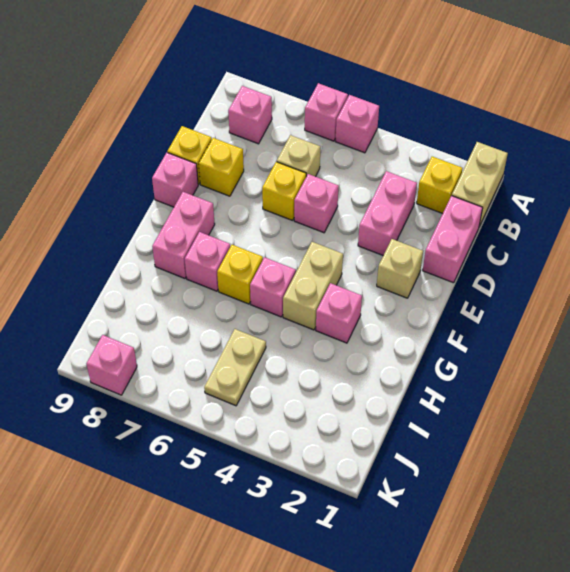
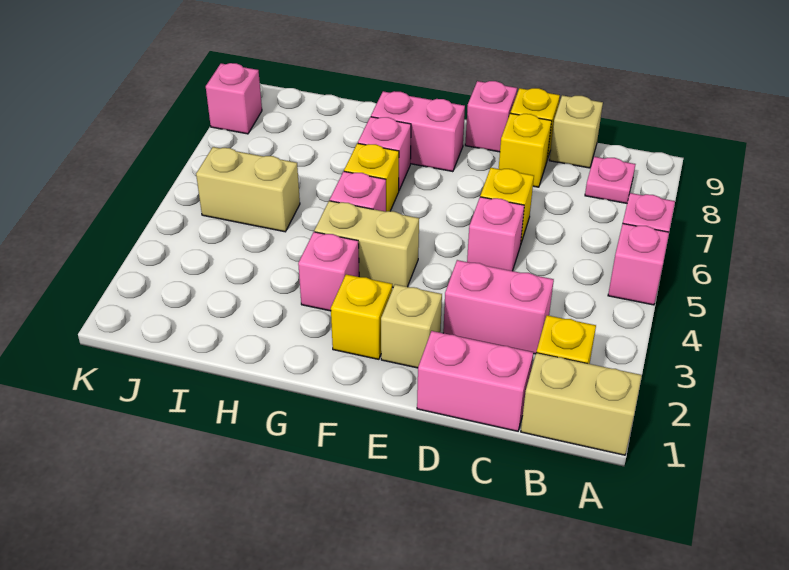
pink brick B8 level 1 -> pink plate B8 level 1
tan brick C6 level 1 -> tan brick C9 level 1
none -> yellow brick F2 level 1
tan plate I5:J5 level 1 -> tan brick I5:J5 level 1

